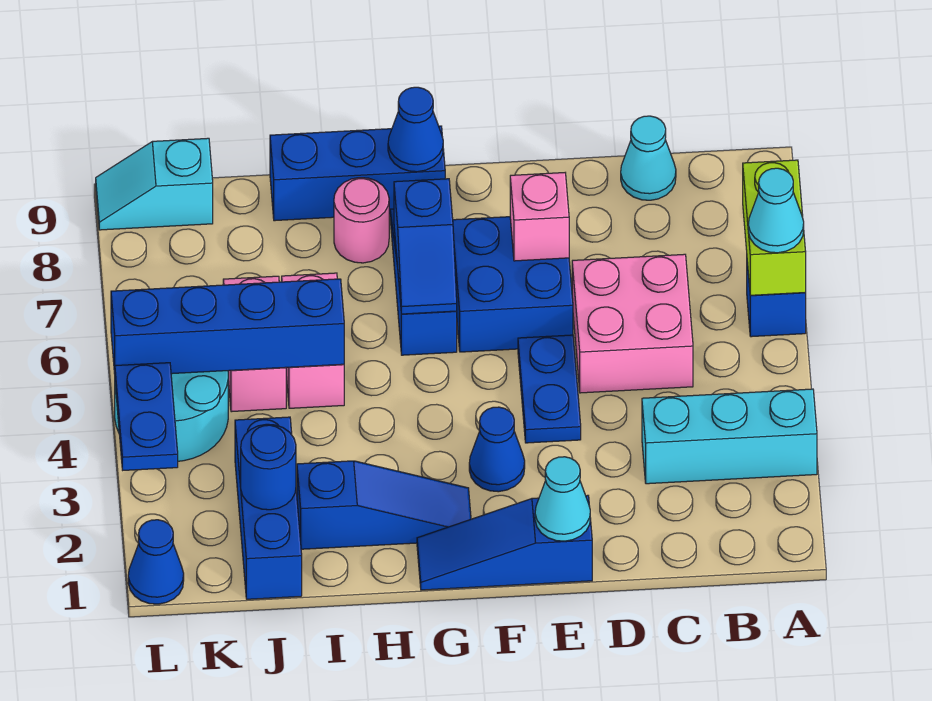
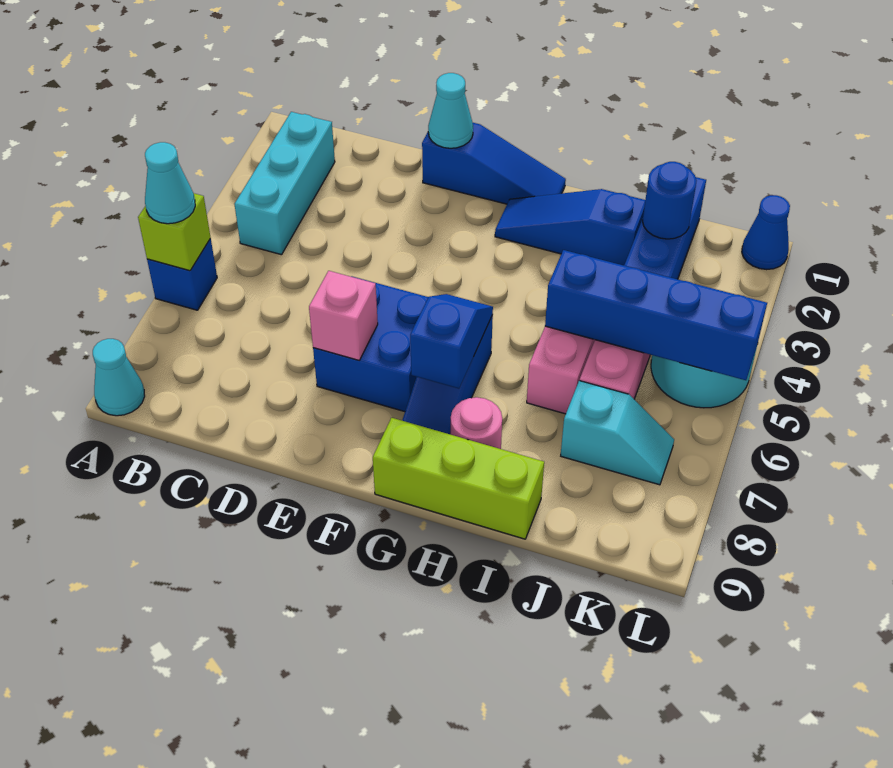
cyan brick A3:C3 level 1 -> cyan brick B2:B4 level 1
lime brick A6:A7 level 2 -> lime brick A6 level 2
pink brick C5:D6 level 1 -> none
cyan cone C9 level 1 -> cyan cone A9 level 1
blue plate E4:E5 level 1 -> none
blue cone F3 level 1 -> none
blue brick G9:I9 level 1 -> lime brick G9:I9 level 1
blue cone G9 level 2 -> none
cyan slope K9:L9 level 1 top K -> cyan slope J7:K7 level 1 top J
blue plate L3:L4 level 2 -> none

